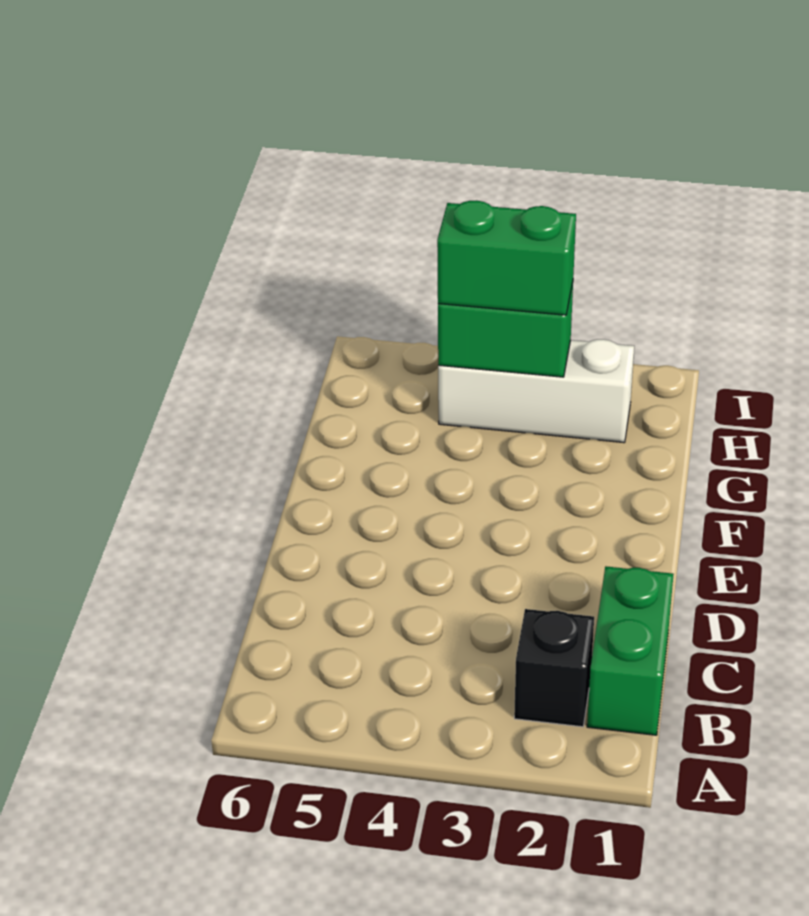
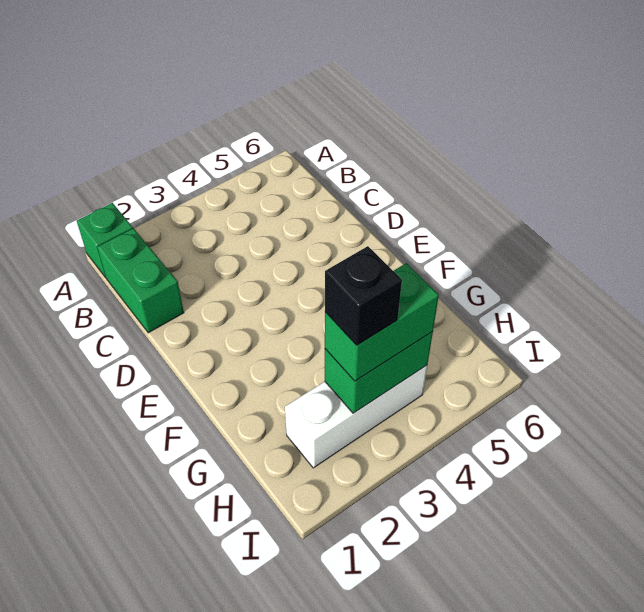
none -> green brick A1 level 1
black brick B2 level 1 -> black brick H3 level 4

